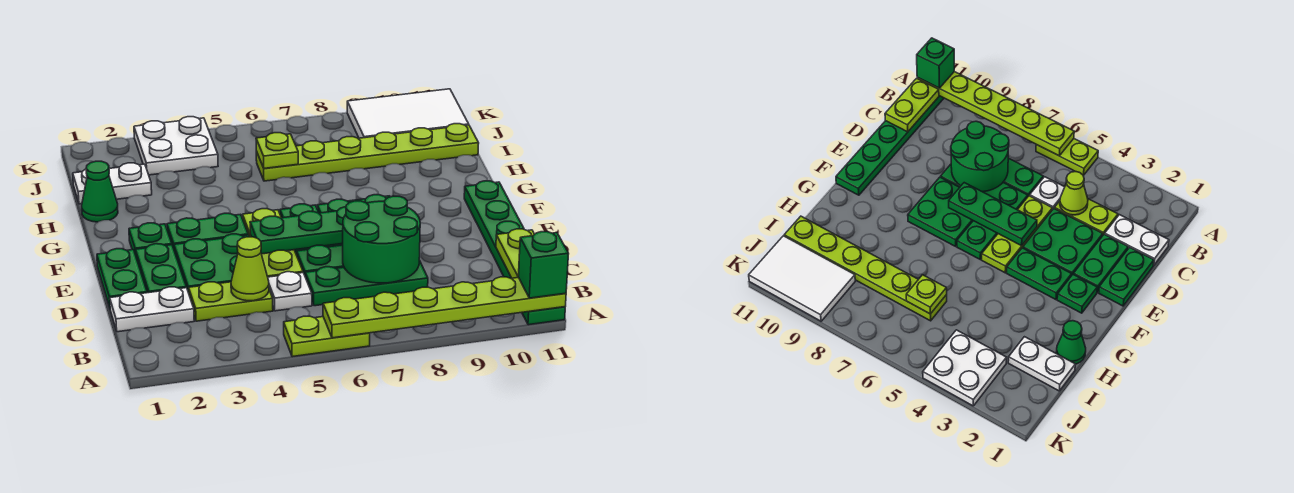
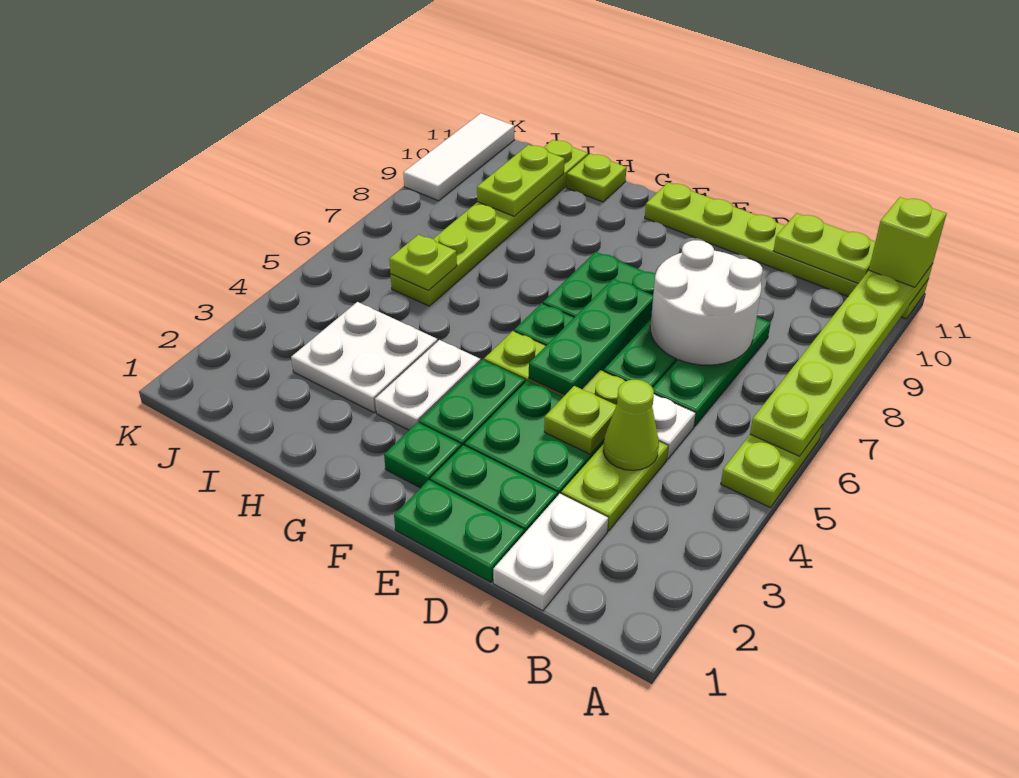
green plate A11:F11 level 1 -> lime plate A11:F11 level 1
green brick A11 level 3 -> lime brick A11 level 3
green round brick C7:D8 level 2 -> white round brick C7:D8 level 2
none -> lime plate D4 level 2
green cone H1 level 1 -> none
none -> lime plate H11 level 1
white plate I1:I2 level 1 -> white plate G3:G4 level 1
none -> lime plate I9:I10 level 2
white plate J3:K4 level 1 -> white plate H3:I4 level 1
white tile J9:K11 level 1 -> white tile K9:K11 level 1

